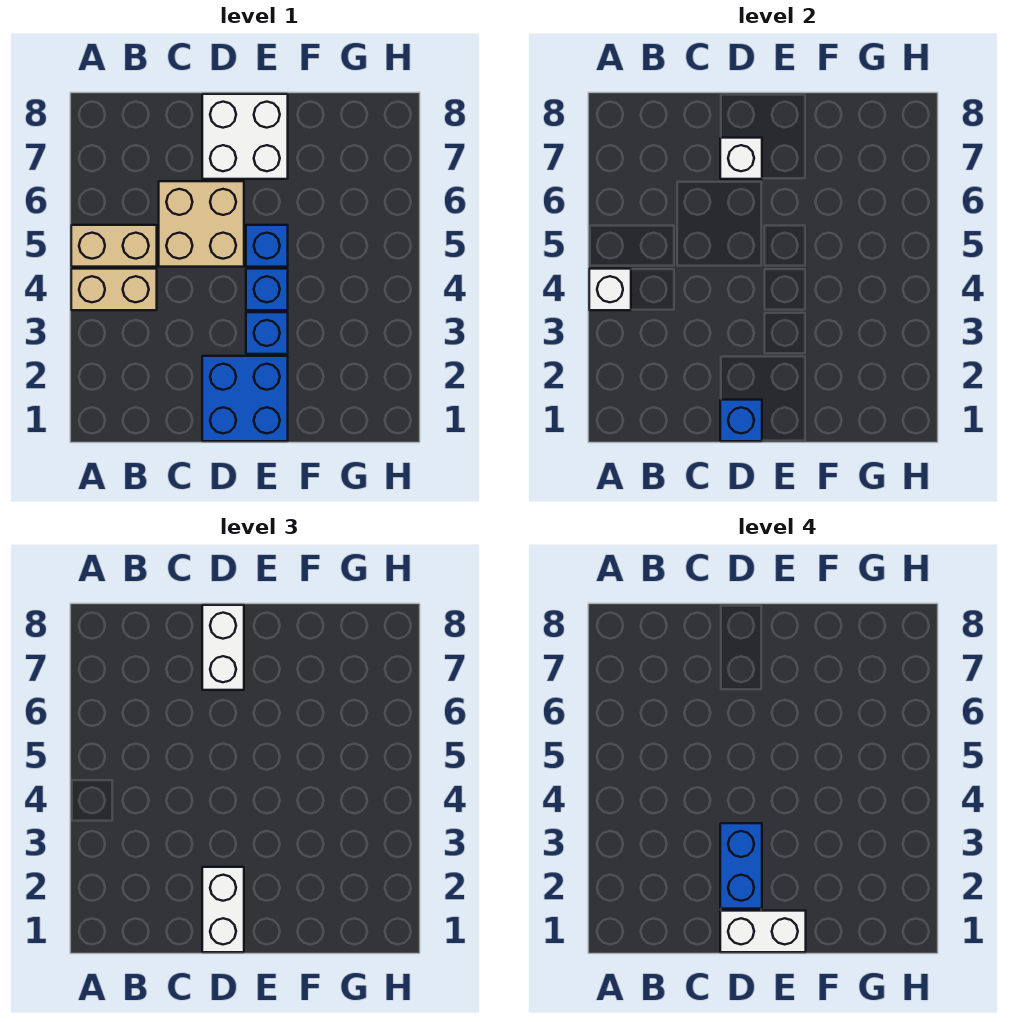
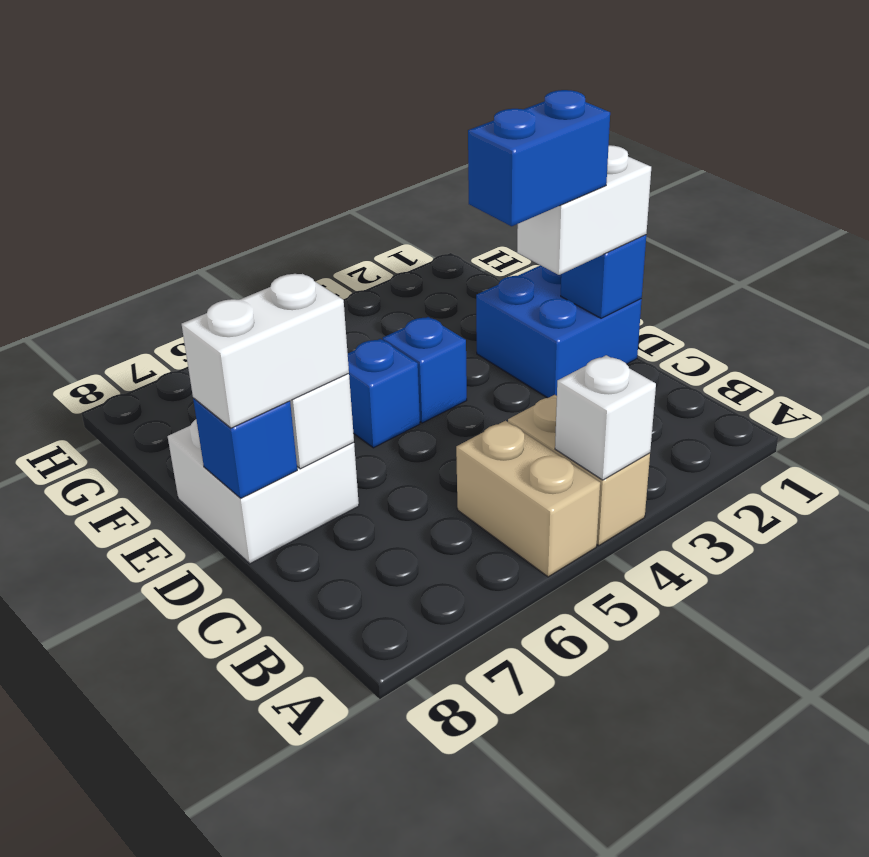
tan brick C5:D6 level 1 -> none
white brick D1:E1 level 4 -> none
blue brick E3 level 1 -> blue brick D8 level 2

